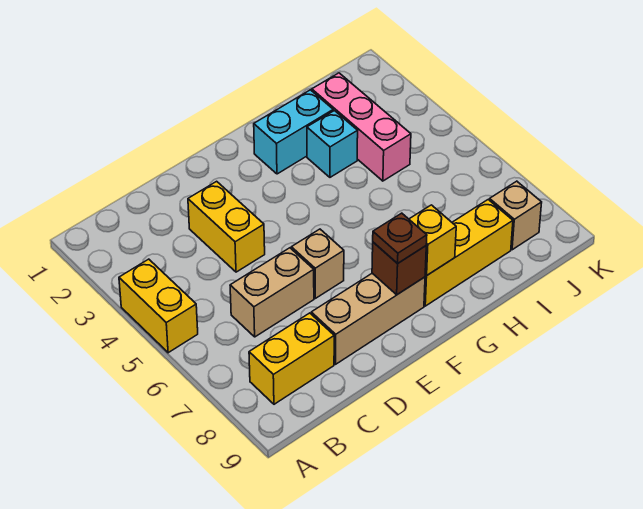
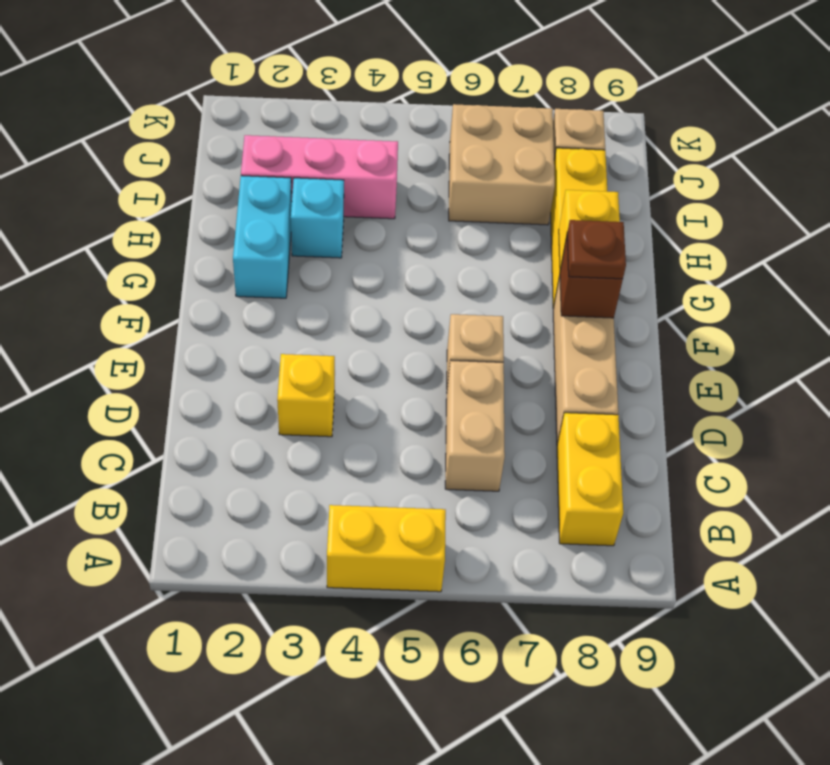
yellow brick D3:D4 level 1 -> yellow brick D3 level 1
none -> tan brick I6:J7 level 1

